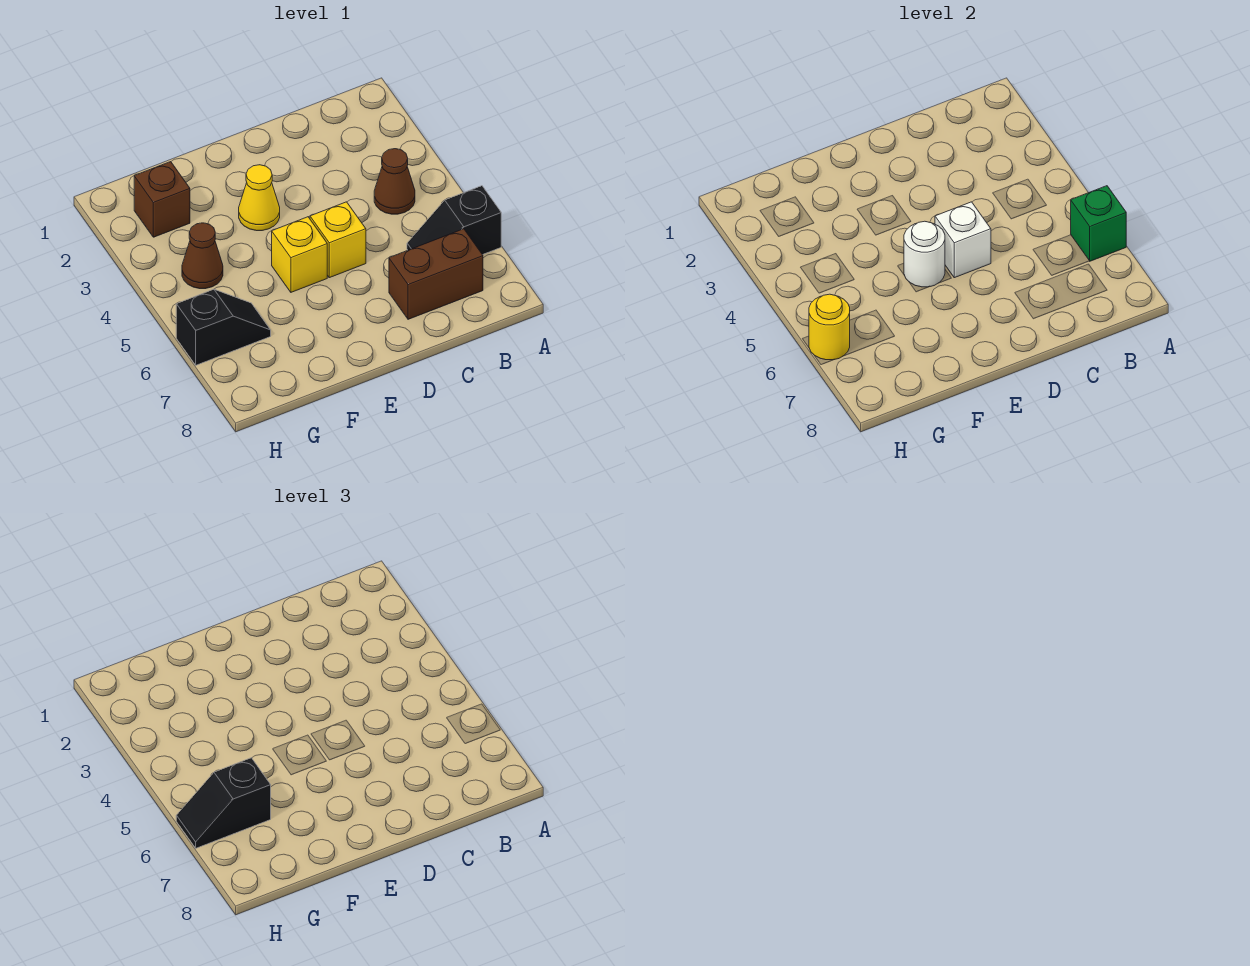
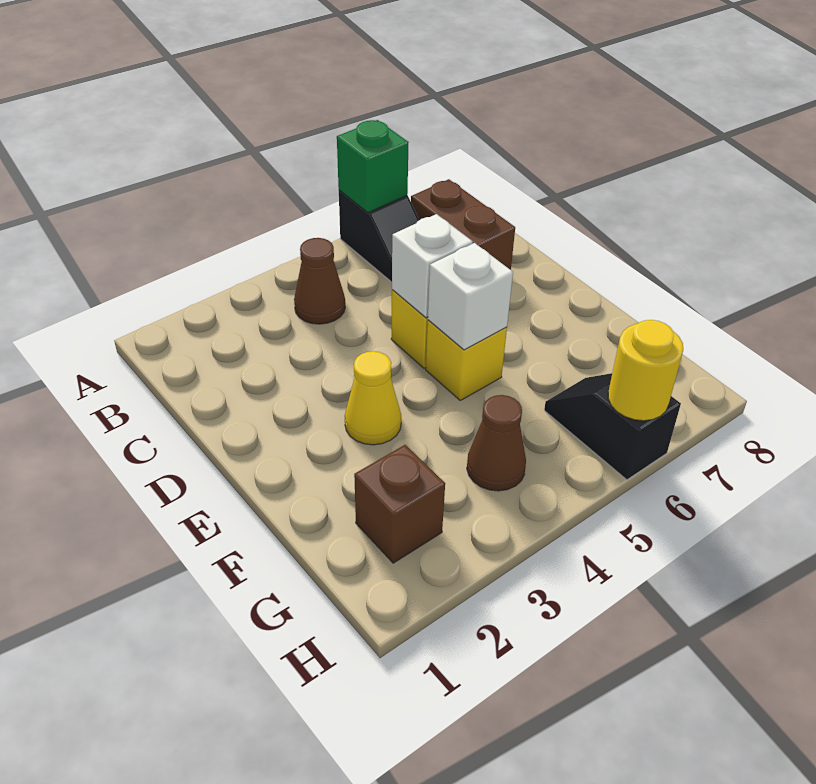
white round brick E5 level 2 -> white brick E5 level 2
black slope G6:H6 level 3 top G -> none

